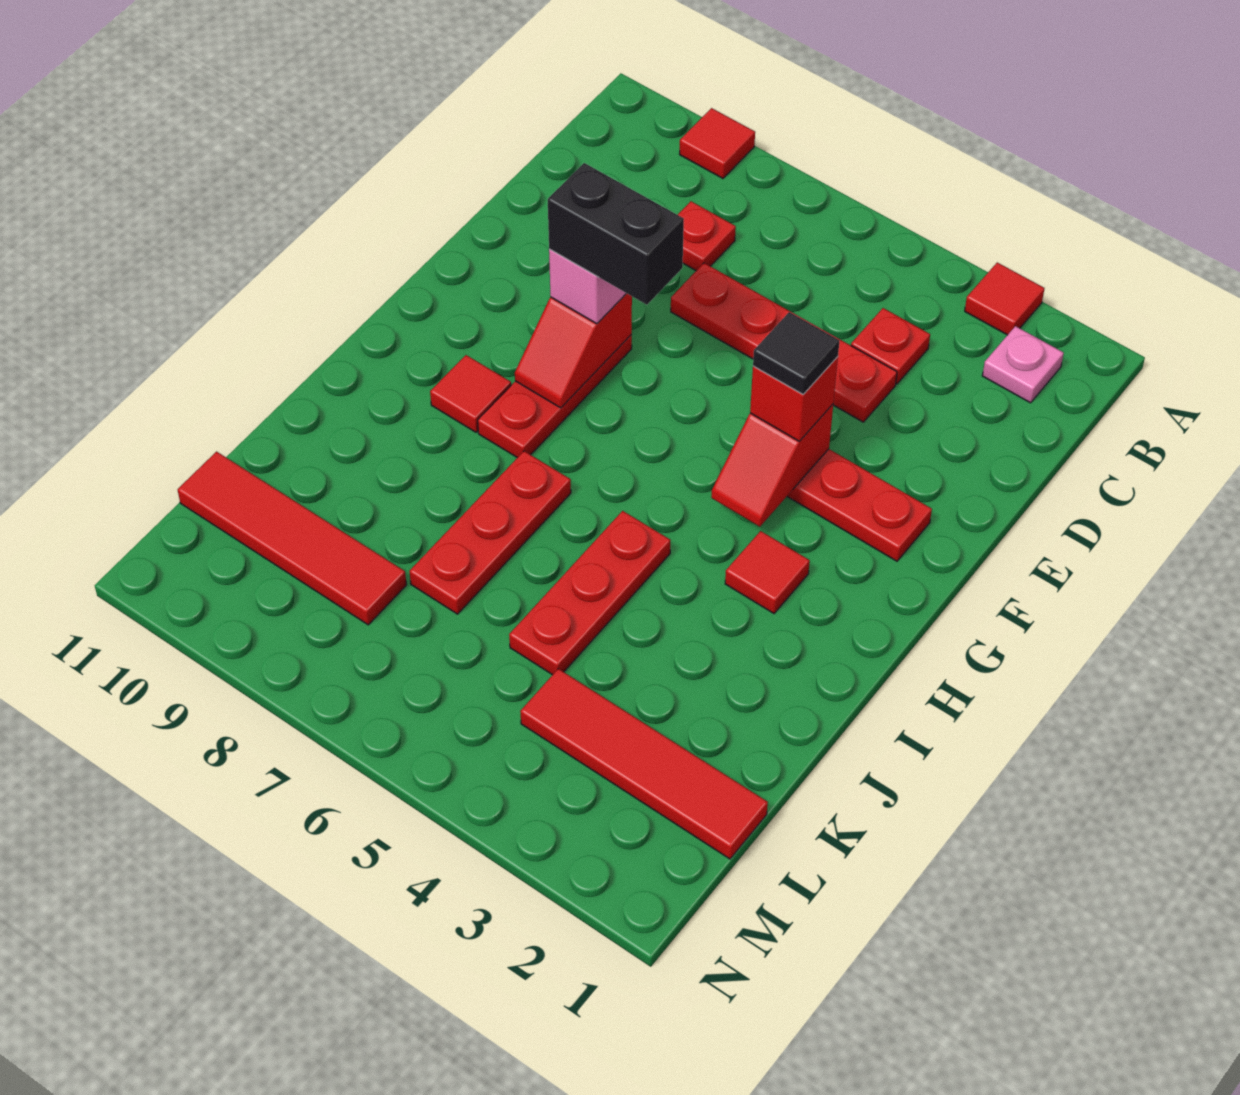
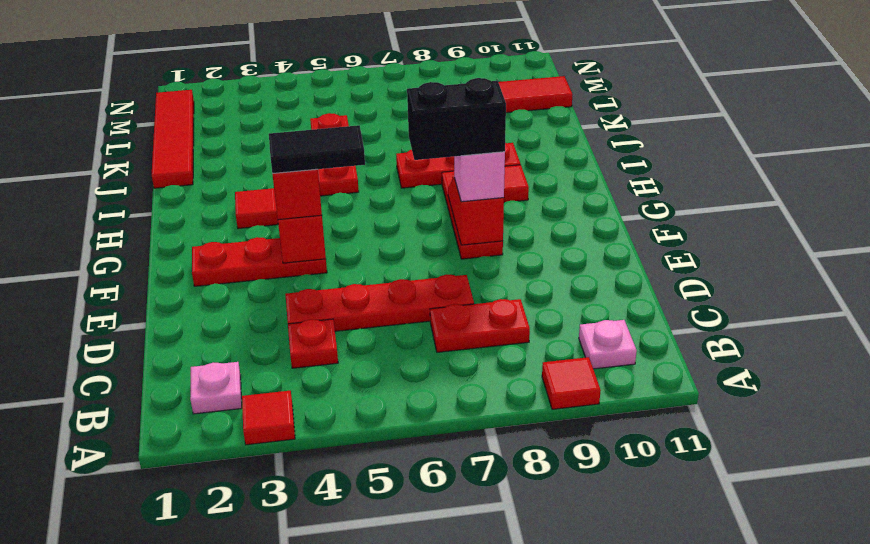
none -> pink plate B10 level 1
red plate C8 level 1 -> red plate C7:C8 level 1
black tile F4 level 4 -> black tile F4:F5 level 4
red plate I7:K7 level 1 -> red plate I7:I9 level 1
red tile L1:L4 level 1 -> red tile J1:M1 level 1

